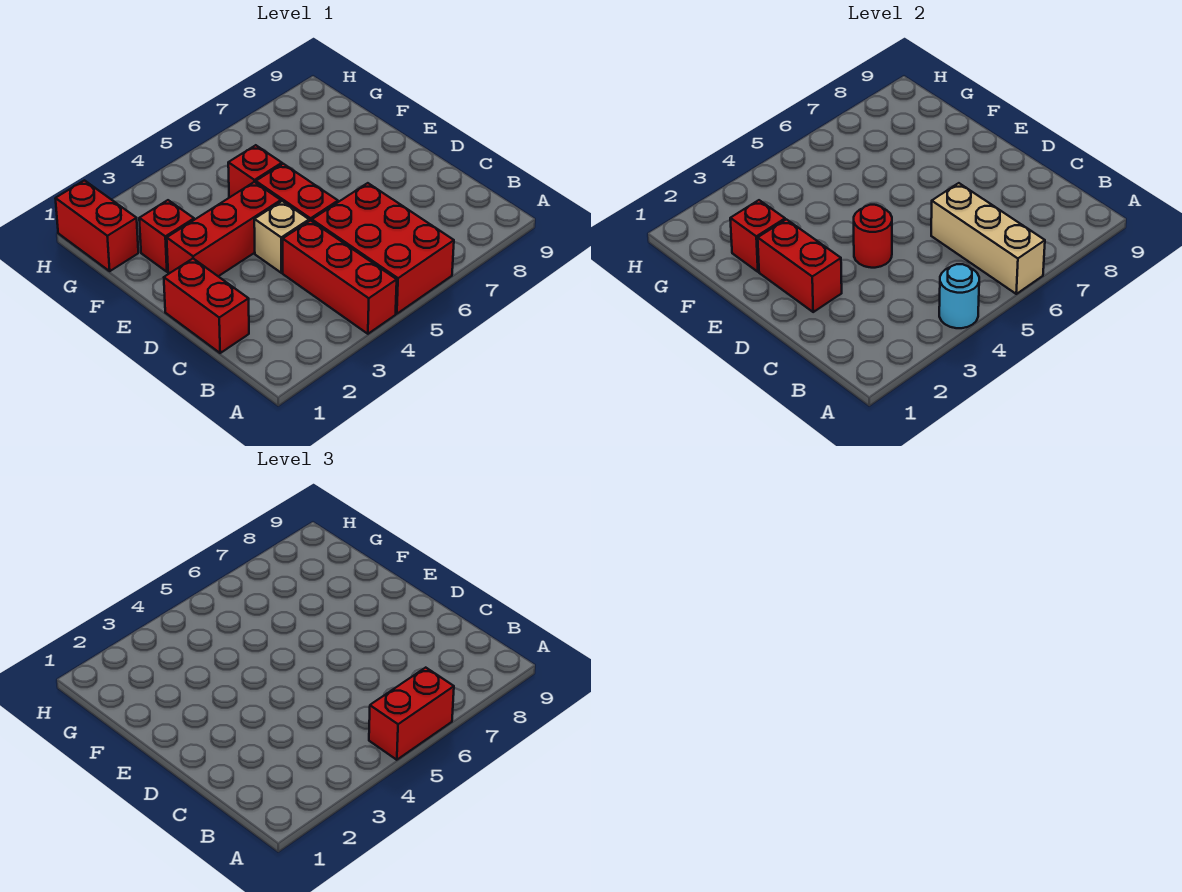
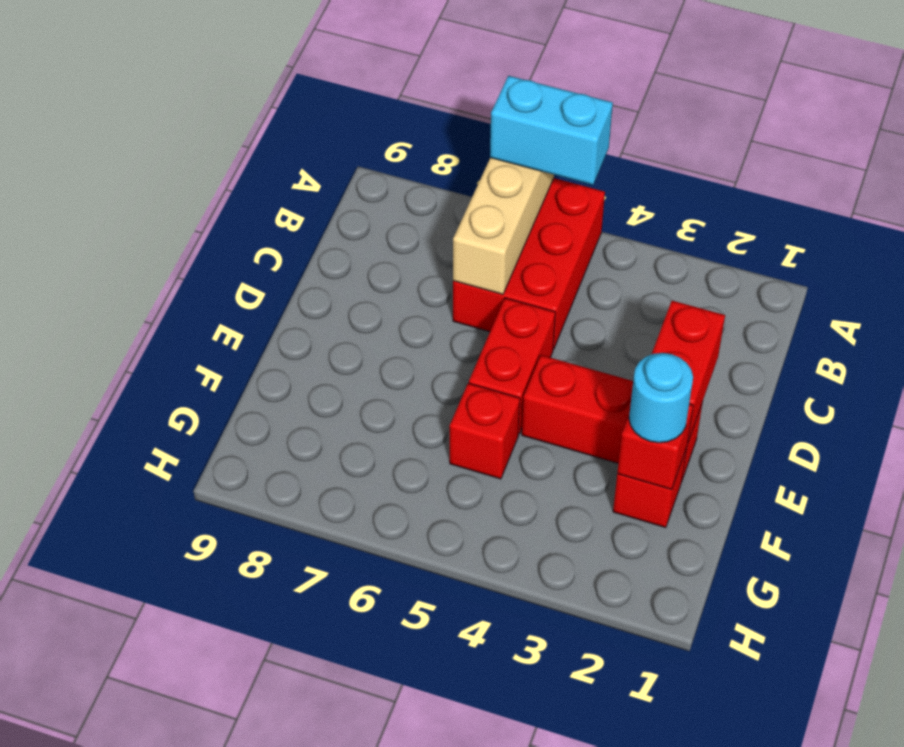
red brick A4:C4 level 1 -> none
cyan round brick A4 level 2 -> cyan round brick F2 level 3
red brick A5:A6 level 3 -> cyan brick A5:A6 level 3
red brick C1:D1 level 1 -> none
tan brick D4 level 1 -> none
red round brick D4 level 2 -> none
red brick G1:H1 level 1 -> none

